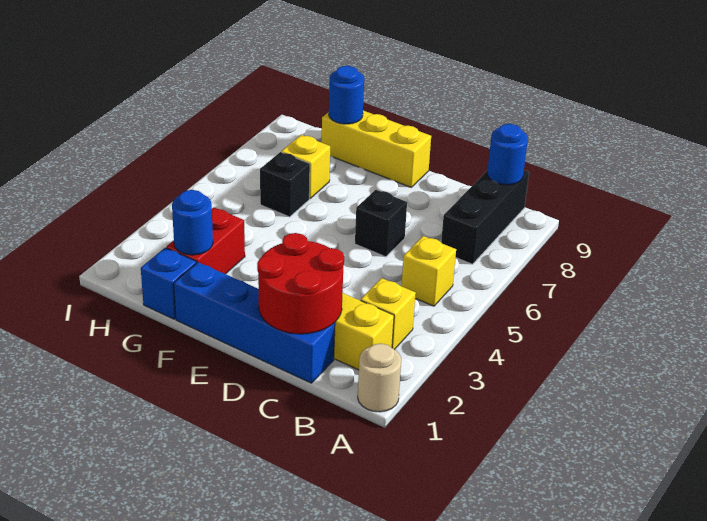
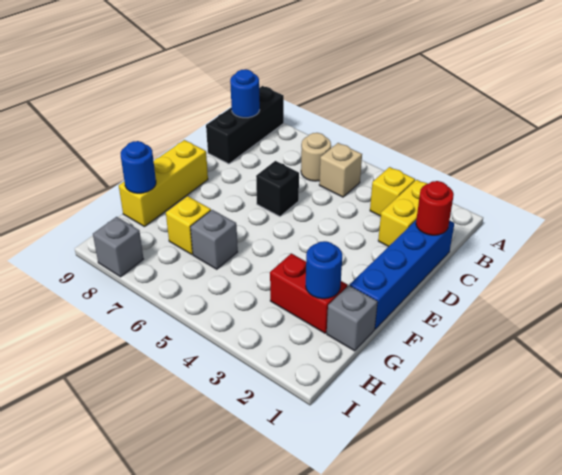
tan round brick A1 level 1 -> tan round brick B6 level 1
yellow brick B5 level 1 -> tan brick B5 level 1
black brick B7:B9 level 1 -> black brick A9:C9 level 1
red round brick C1:D2 level 2 -> red round brick C1 level 2
blue brick G1 level 1 -> grey brick G1 level 1
black brick G6 level 1 -> grey brick G6 level 1
none -> grey brick I8 level 1

